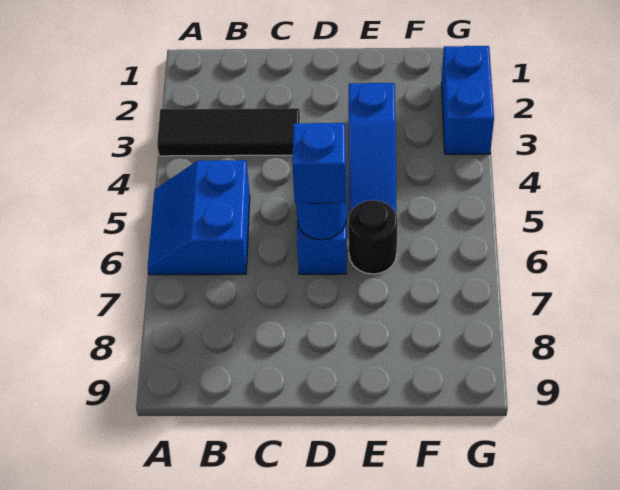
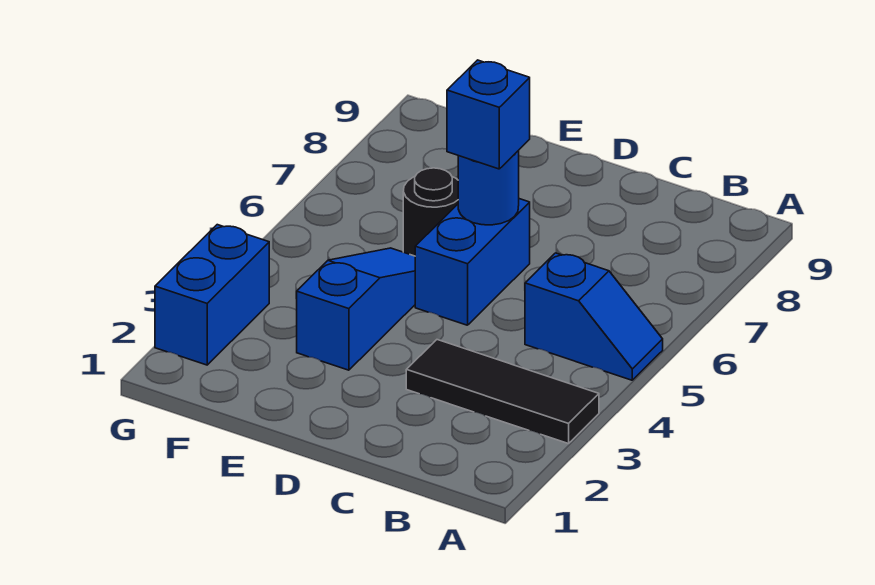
blue slope A5:B6 level 1 top B -> blue slope A5:B5 level 1 top B

